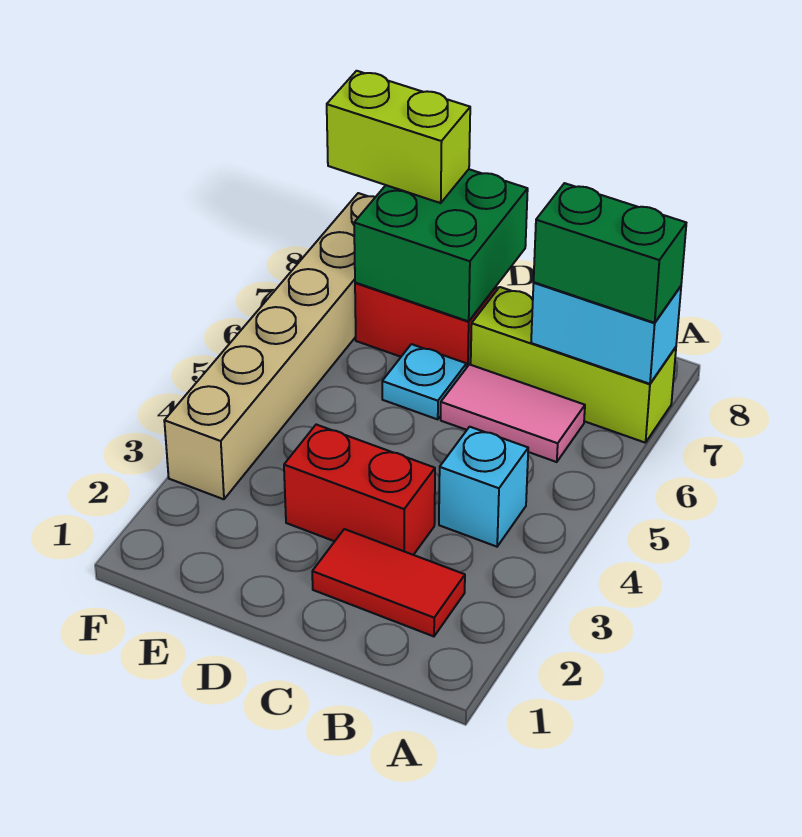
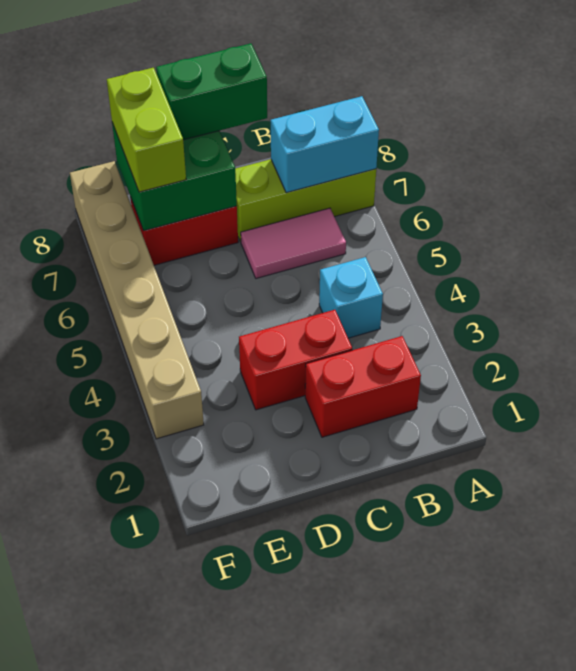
green brick A7:B7 level 3 -> green brick C8:D8 level 3
red tile B2:C2 level 1 -> red brick B2:C2 level 1
cyan plate D6 level 1 -> none
lime brick E8:F8 level 3 -> lime brick E7:E8 level 3

